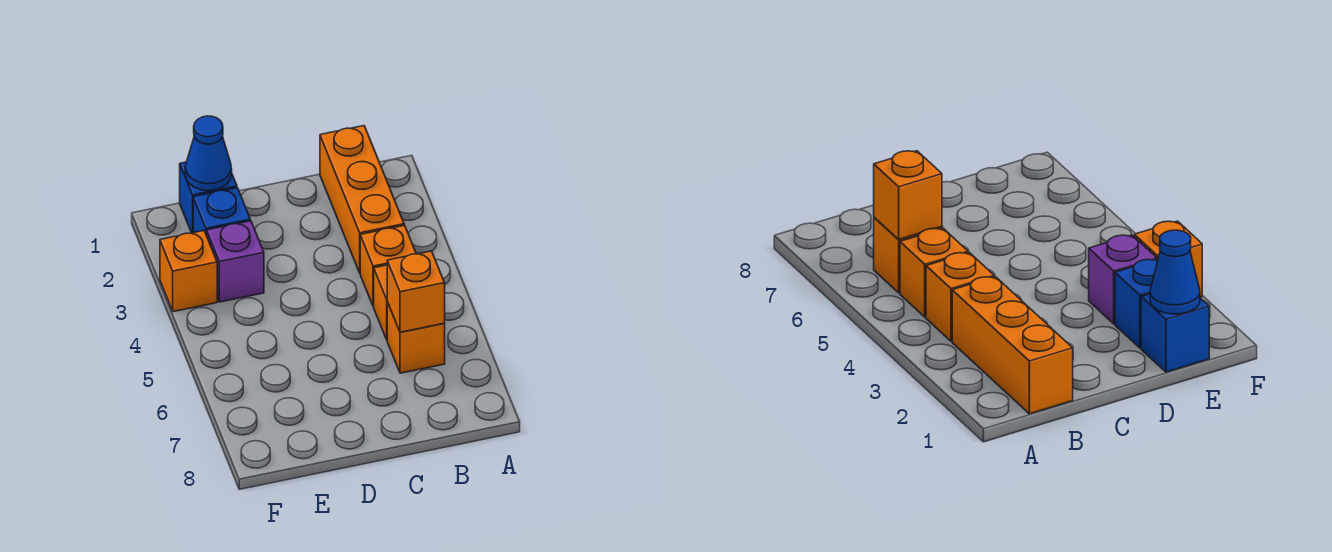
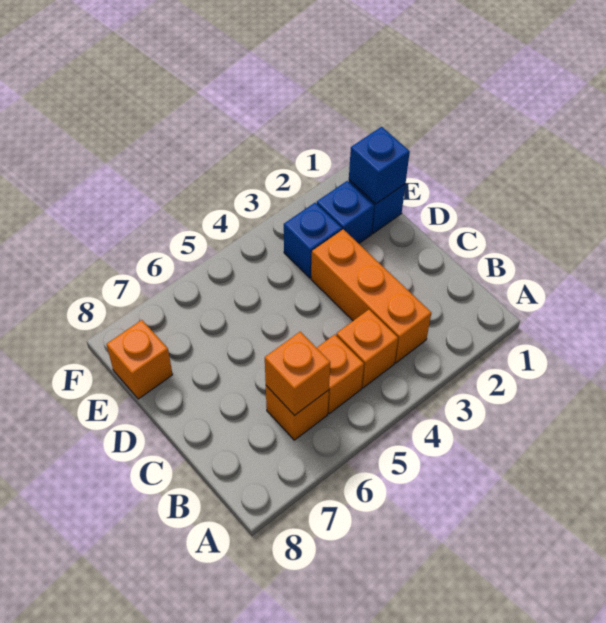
orange brick B1:B3 level 1 -> orange brick B3:D3 level 1
blue cone E1 level 2 -> blue brick E1 level 2
purple brick E3 level 1 -> blue brick E3 level 1
orange brick F3 level 1 -> orange brick E8 level 1

